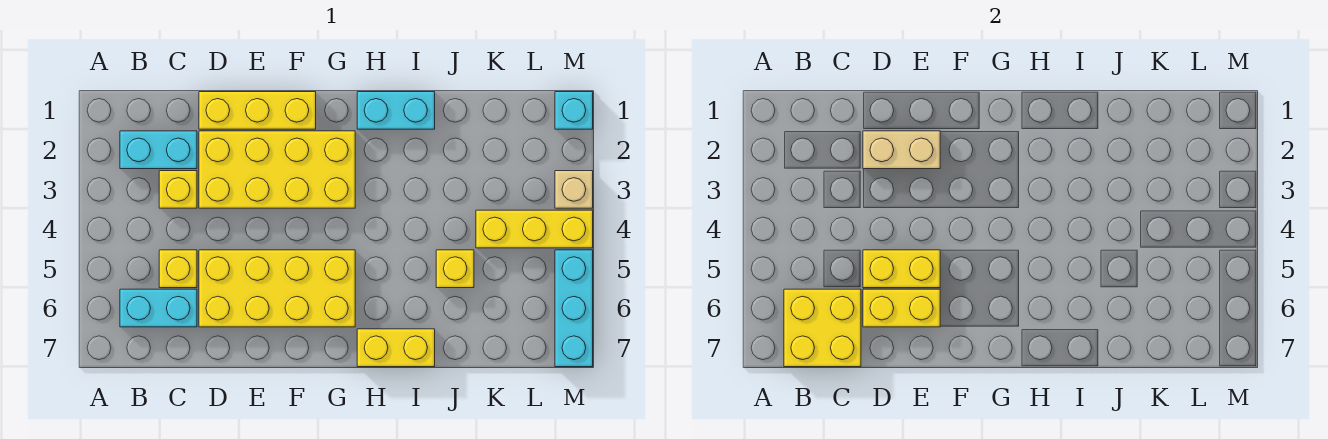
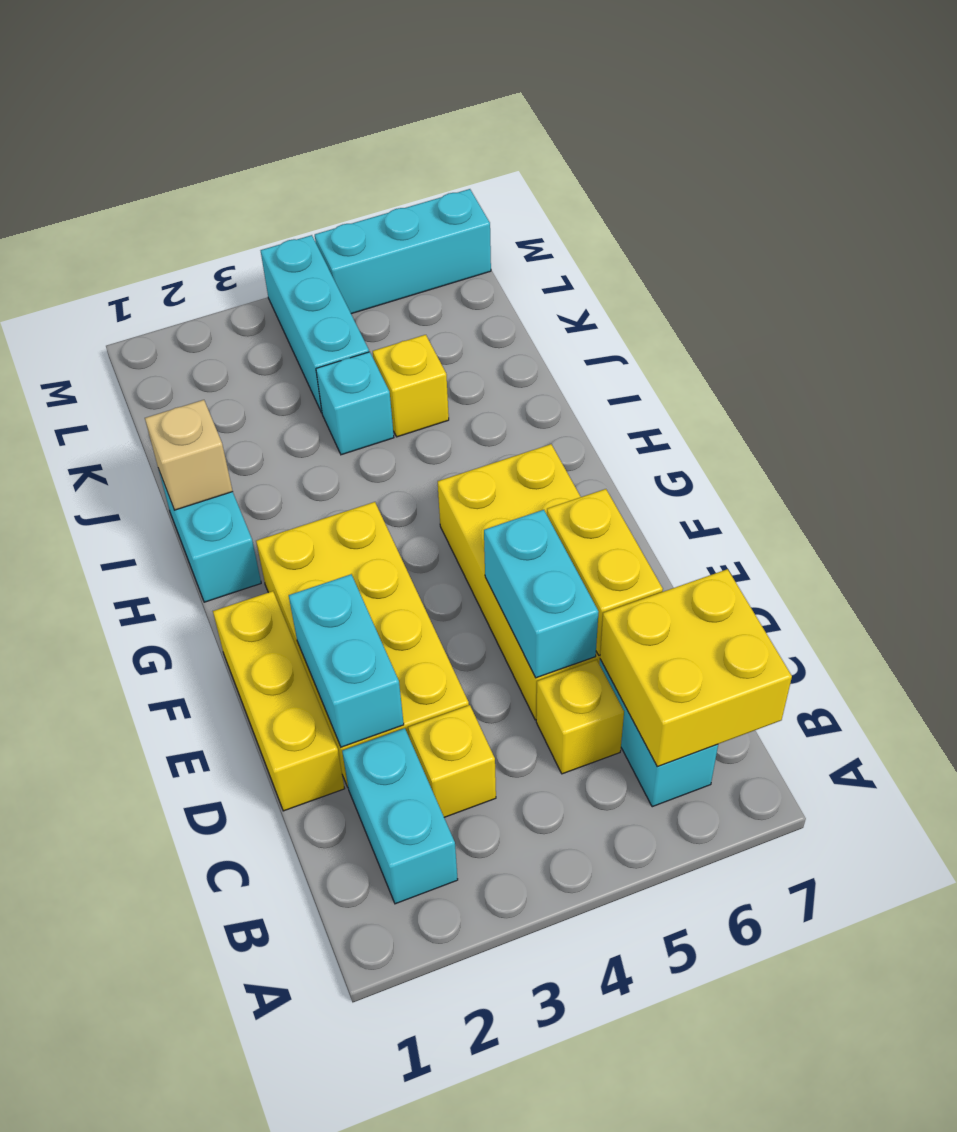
tan brick D2:E2 level 2 -> cyan brick D2:E2 level 2
yellow brick D5:E5 level 2 -> cyan brick D5:E5 level 2
yellow brick H7:I7 level 1 -> none
yellow brick K4:M4 level 1 -> cyan brick K4:M4 level 1
cyan brick M1 level 1 -> cyan brick J4 level 1
tan brick M3 level 1 -> tan brick I1 level 2

